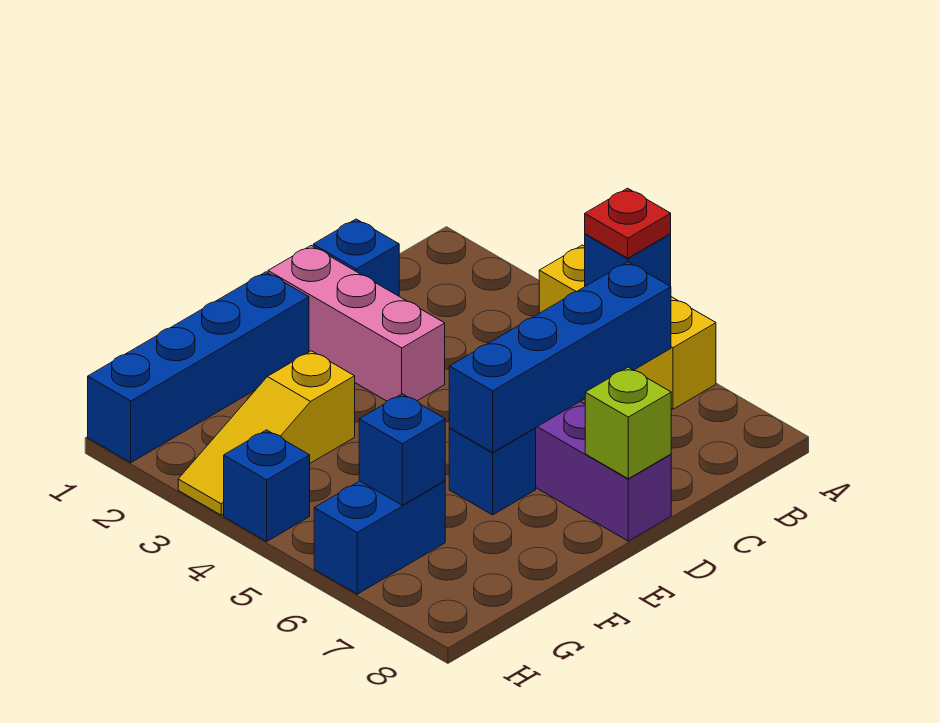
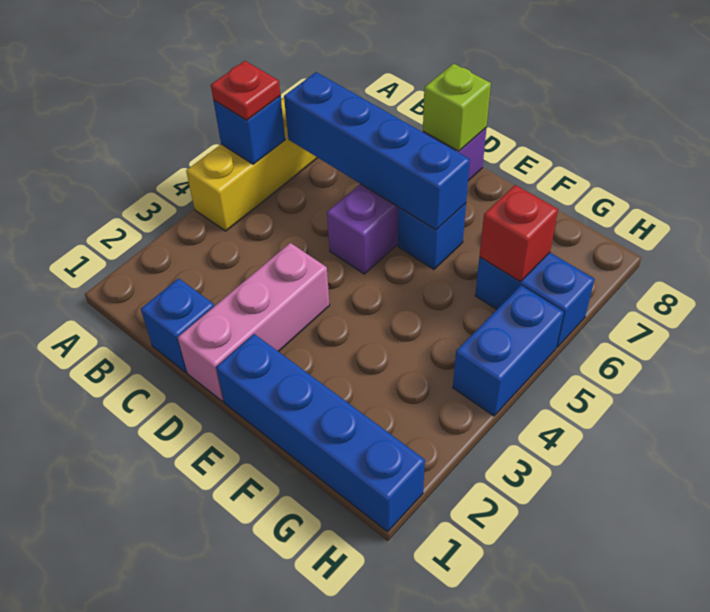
yellow slope F3:H3 level 1 top F -> none
blue brick G6 level 2 -> red brick G6 level 2
blue brick H4 level 1 -> blue brick H4:H5 level 1

